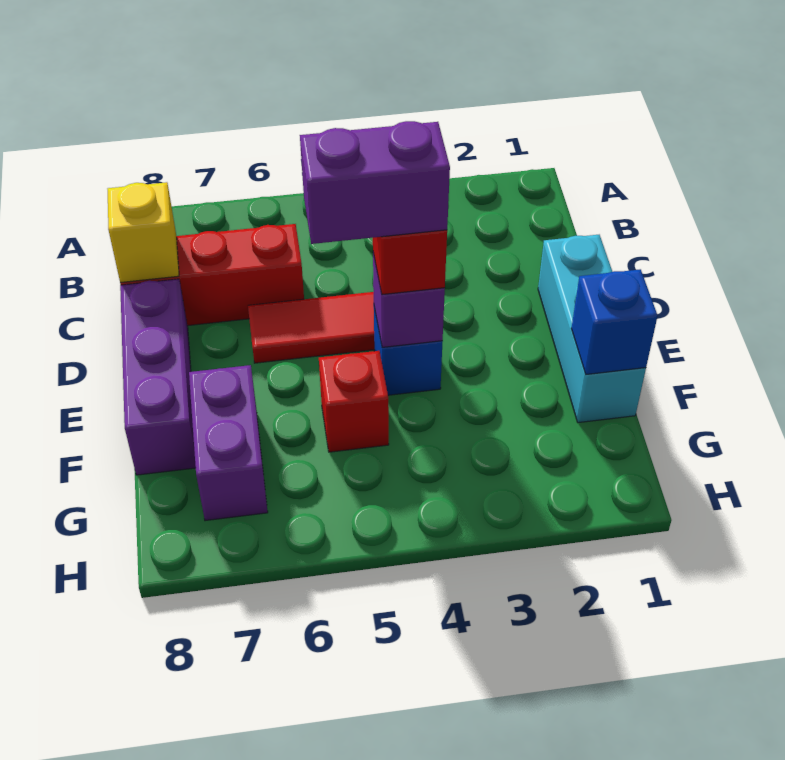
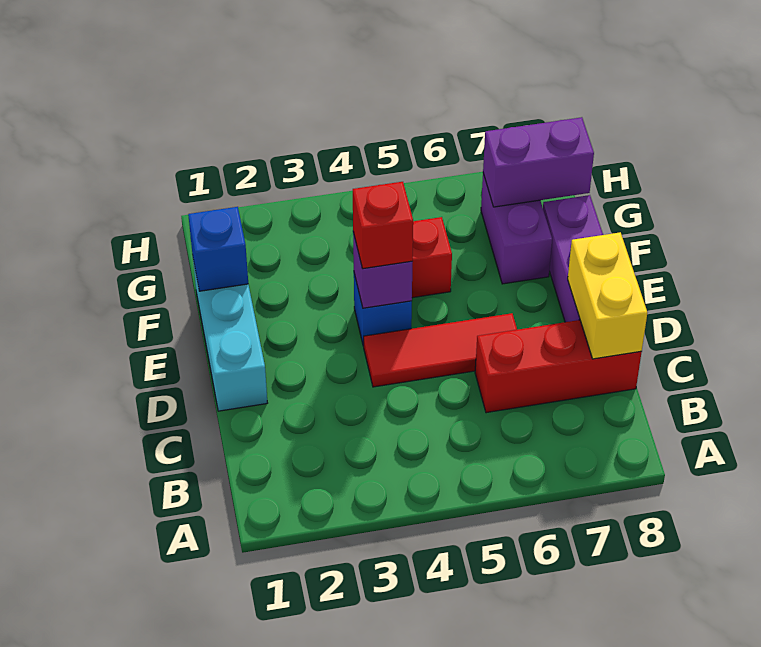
yellow brick C8 level 2 -> yellow brick C8:D8 level 2
purple brick E4:E5 level 4 -> purple brick G7:G8 level 2

